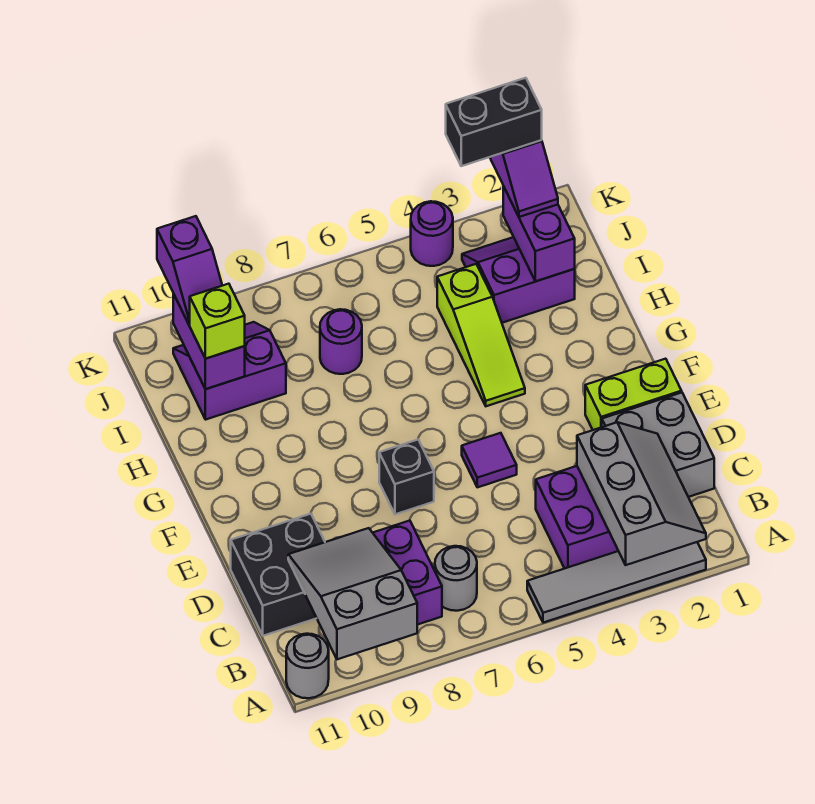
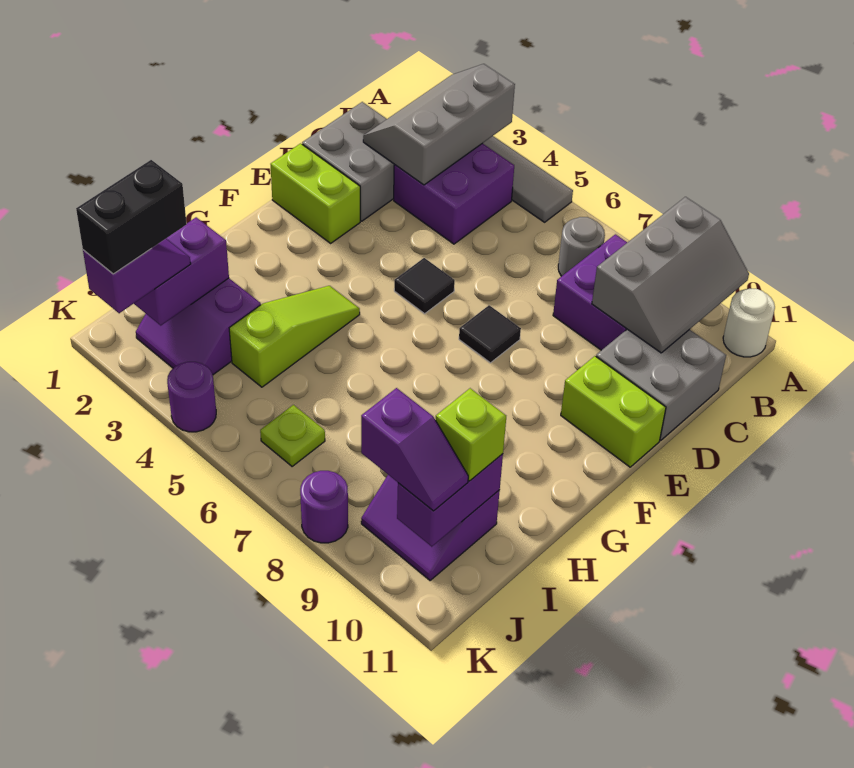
grey slope A9:C10 level 2 top A -> grey slope A9:C10 level 2 top 9
grey round brick A11 level 1 -> white round brick A11 level 1
black brick C10:D11 level 1 -> grey brick C10:D11 level 1
purple tile E5 level 1 -> black tile E5 level 1
black brick E7 level 1 -> black tile E7 level 1
none -> lime brick E10:E11 level 1
purple round brick I7 level 1 -> purple round brick K8 level 1
none -> lime plate J6 level 1
purple slope J10:K10 level 3 top K -> purple slope J9:J10 level 3 top 9
black brick K2:K3 level 4 -> black brick J2:K2 level 4

